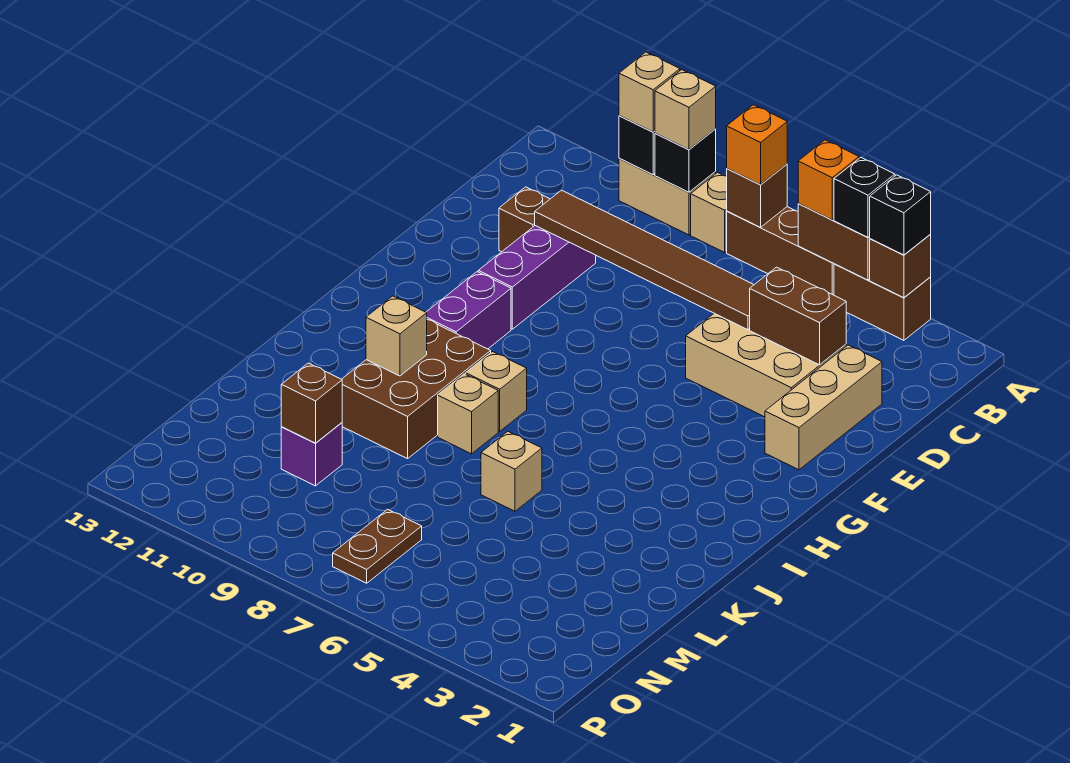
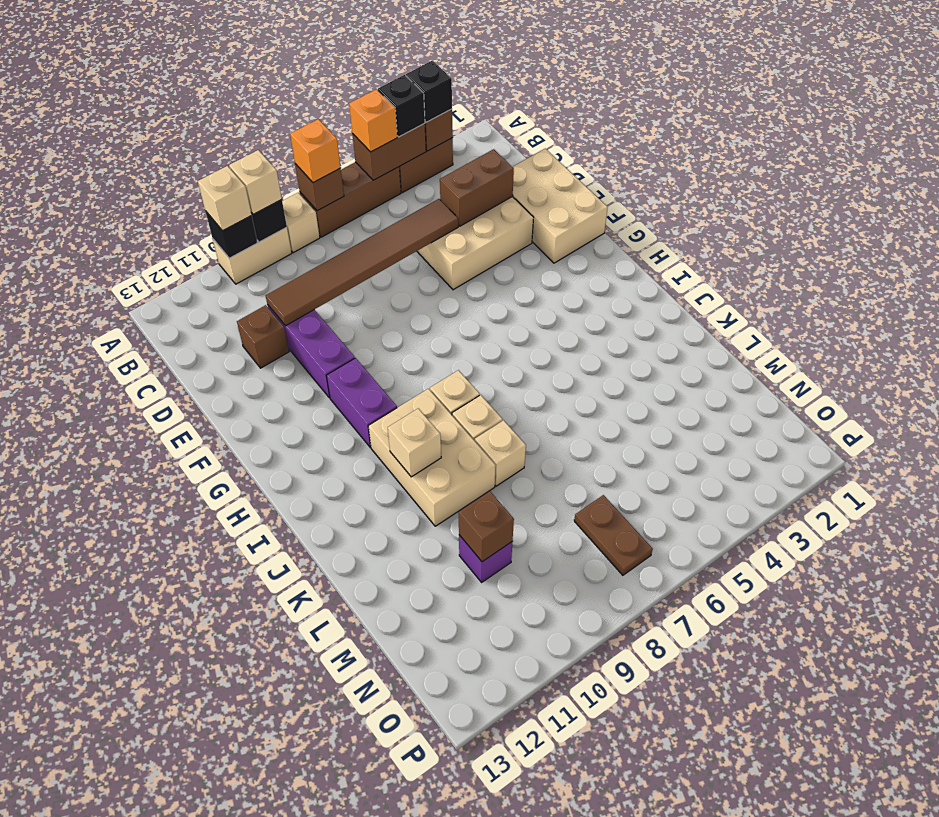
tan brick D2:F2 level 1 -> tan brick D1:F2 level 1
brown brick I9:K10 level 1 -> tan brick I9:K10 level 1
tan brick K6 level 1 -> tan brick K8 level 1

